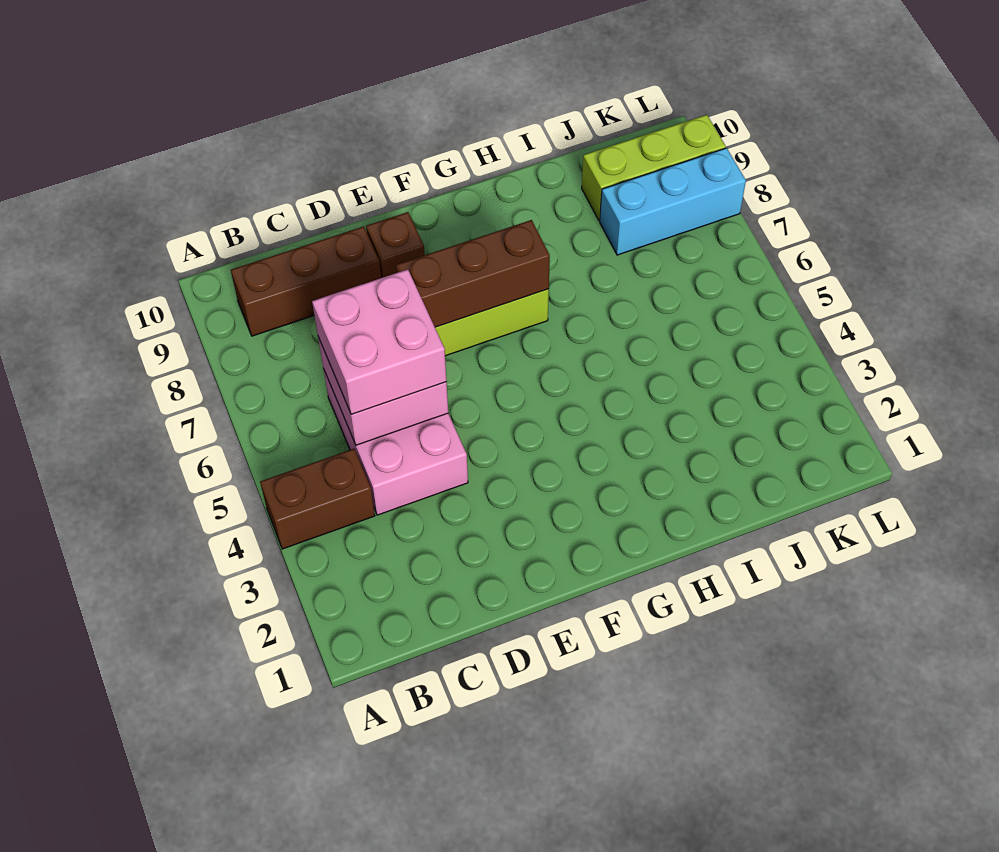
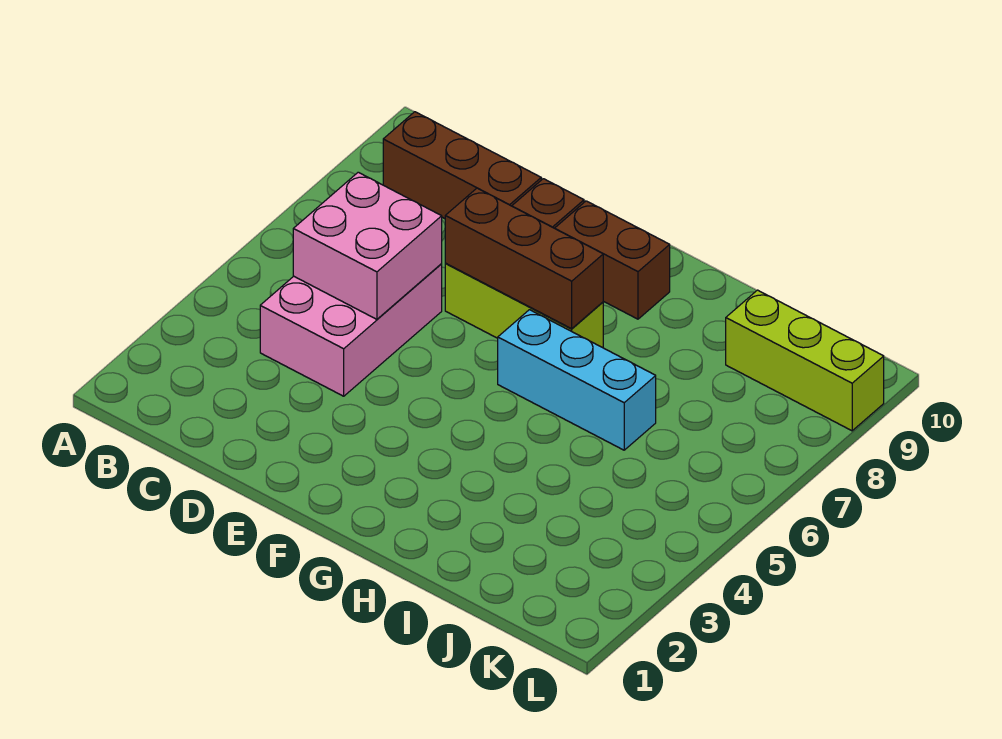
brown brick A4:B4 level 1 -> brown brick F9:G9 level 1
pink brick C5:D6 level 3 -> none
cyan brick J8:L8 level 1 -> cyan brick G6:I6 level 1

